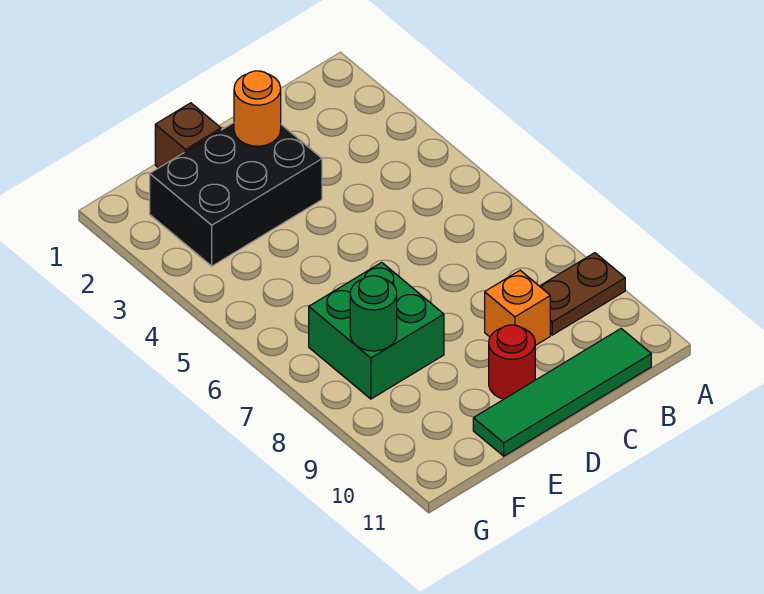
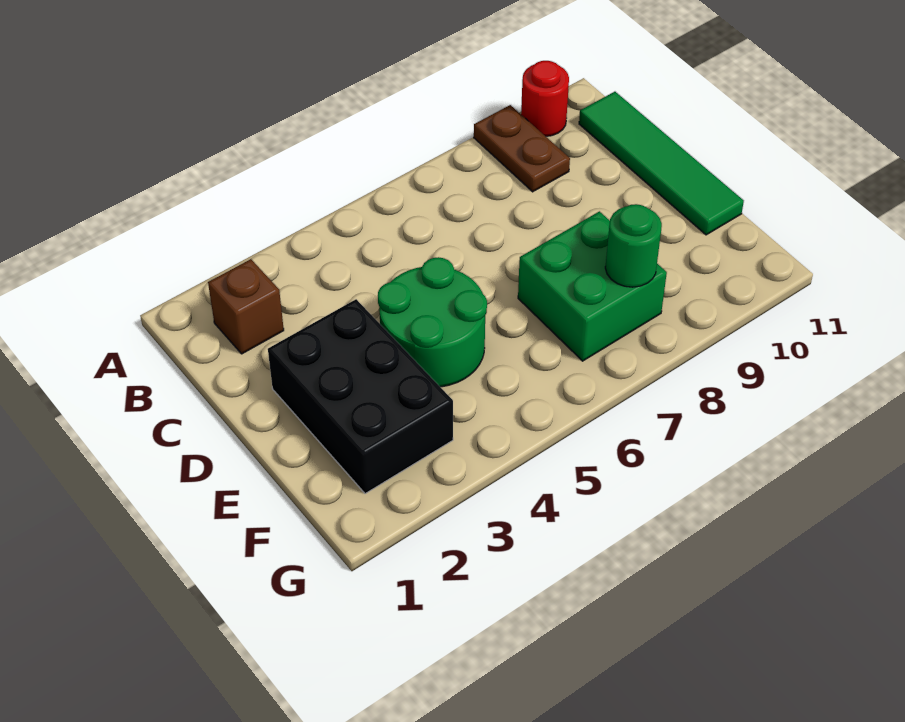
orange brick C9 level 1 -> none
orange round brick D2 level 2 -> none
none -> green round brick D4:E5 level 1
red round brick D10 level 1 -> red round brick A10 level 1
brown brick E1 level 1 -> brown brick B2 level 1

